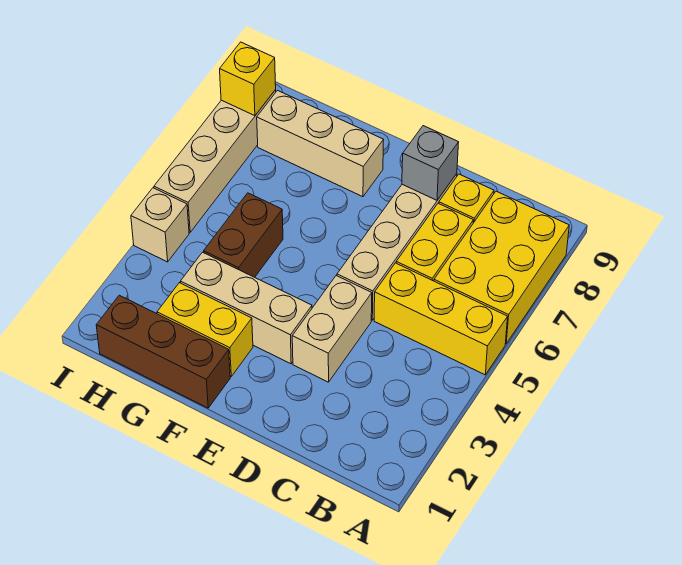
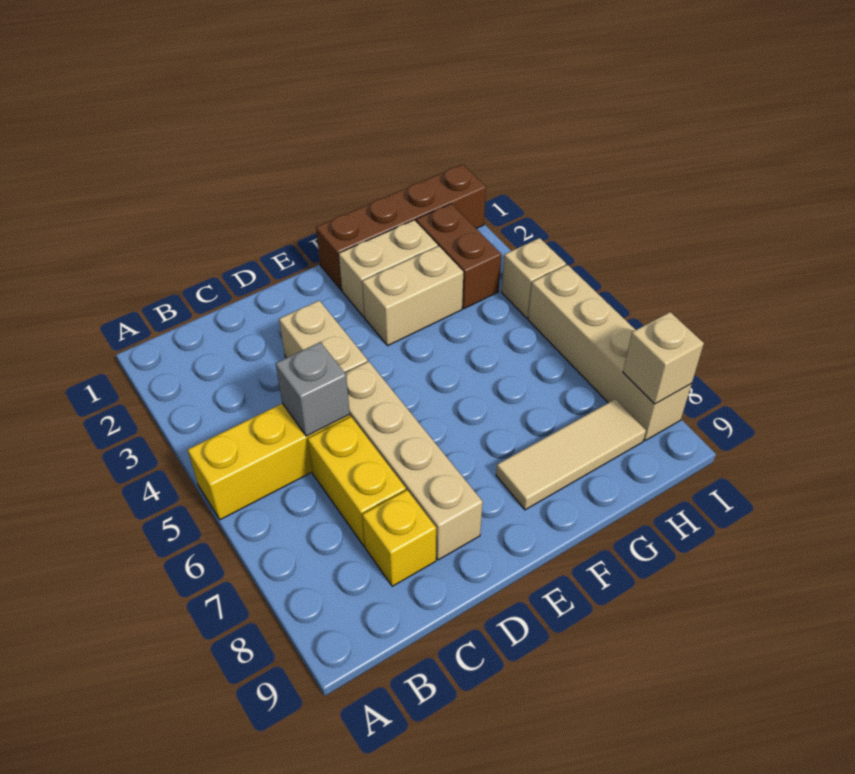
yellow brick A6:B8 level 1 -> none
grey brick D8 level 2 -> grey brick C5 level 2
tan brick E3:G3 level 1 -> tan brick F3:G3 level 1
brown brick F1:H1 level 1 -> brown brick F1:I1 level 1
yellow brick F2:G2 level 1 -> tan brick F2:G2 level 1
tan brick F8:H8 level 1 -> tan tile F8:H8 level 1
brown brick G4:G5 level 1 -> brown brick H2:H3 level 1
yellow brick I8 level 2 -> tan brick I8 level 2

